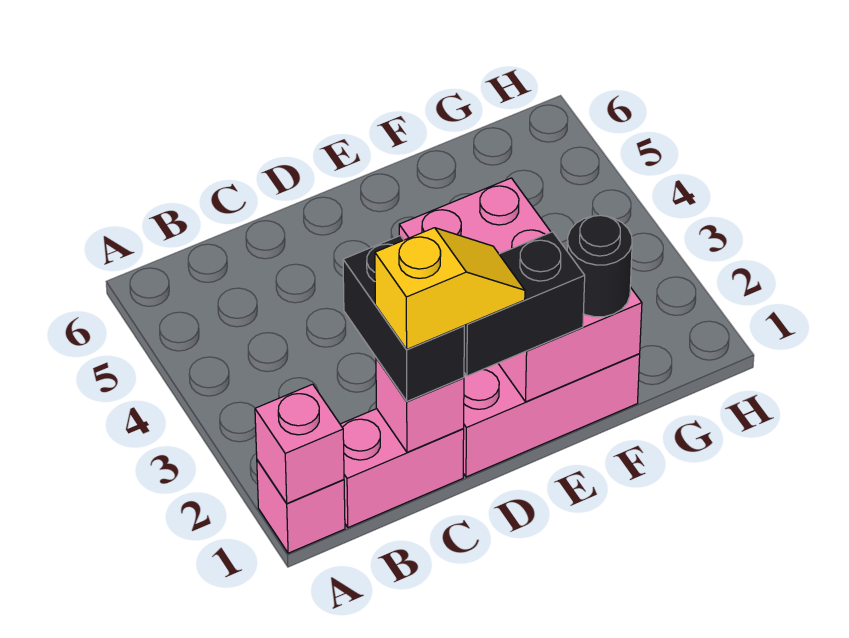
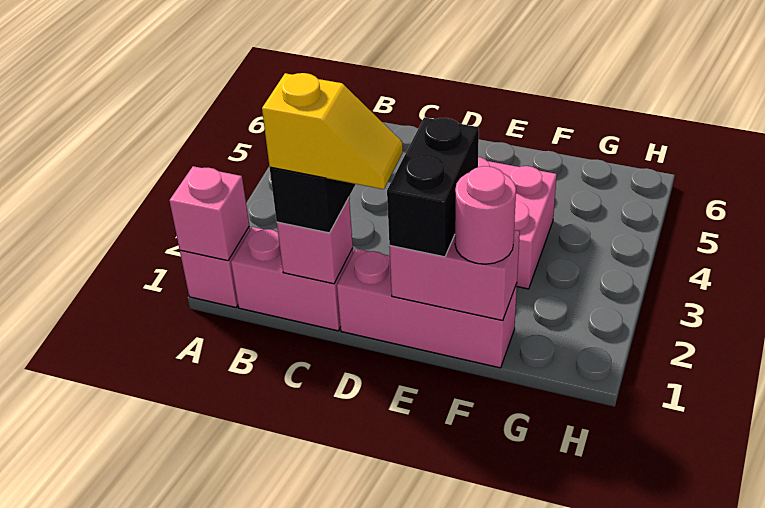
black brick D1:E1 level 3 -> black brick E1:E2 level 3
black round brick F1 level 3 -> pink round brick F1 level 3

